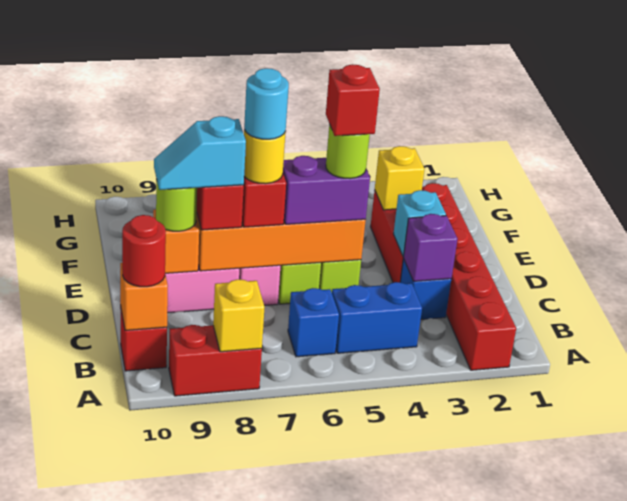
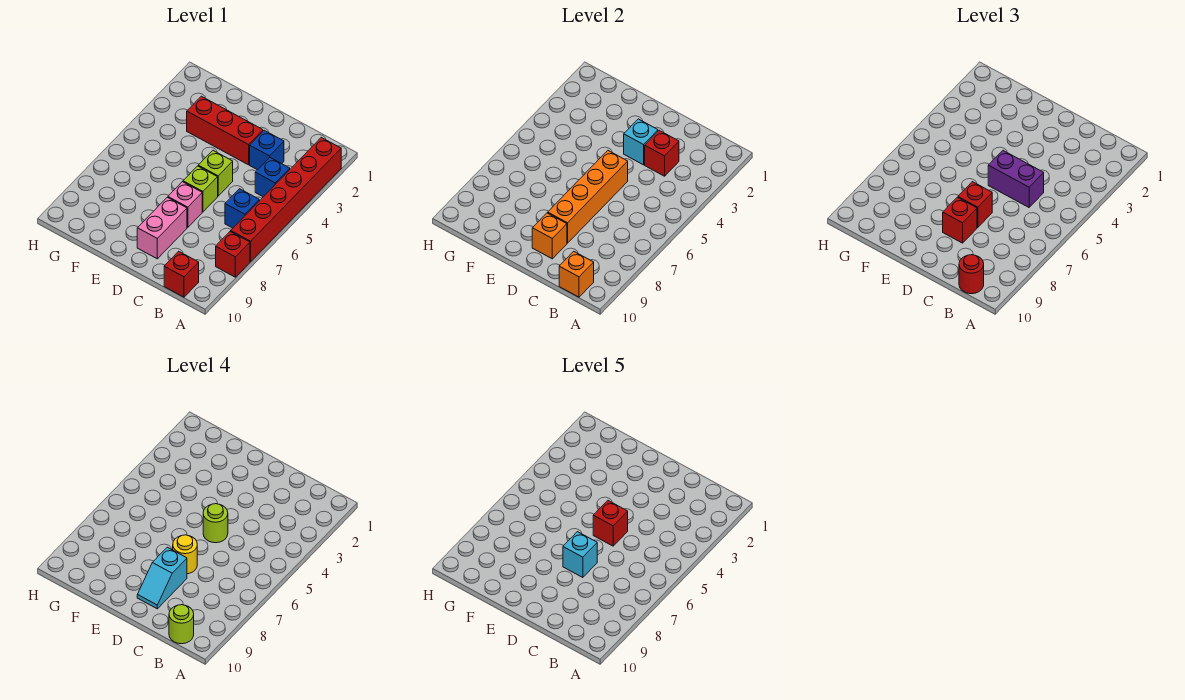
red brick A2:F2 level 1 -> red brick A2:A7 level 1
red brick A8:A9 level 1 -> red brick A8 level 1
yellow brick A8 level 2 -> none
blue brick B4:B5 level 1 -> blue brick B4 level 1
purple brick C3 level 2 -> red brick C3 level 2
purple brick D5:D6 level 3 -> purple brick C5:D5 level 3
cyan round brick D7 level 5 -> cyan brick D7 level 5
lime round brick D9 level 3 -> lime round brick B10 level 4
yellow brick F3 level 2 -> none

